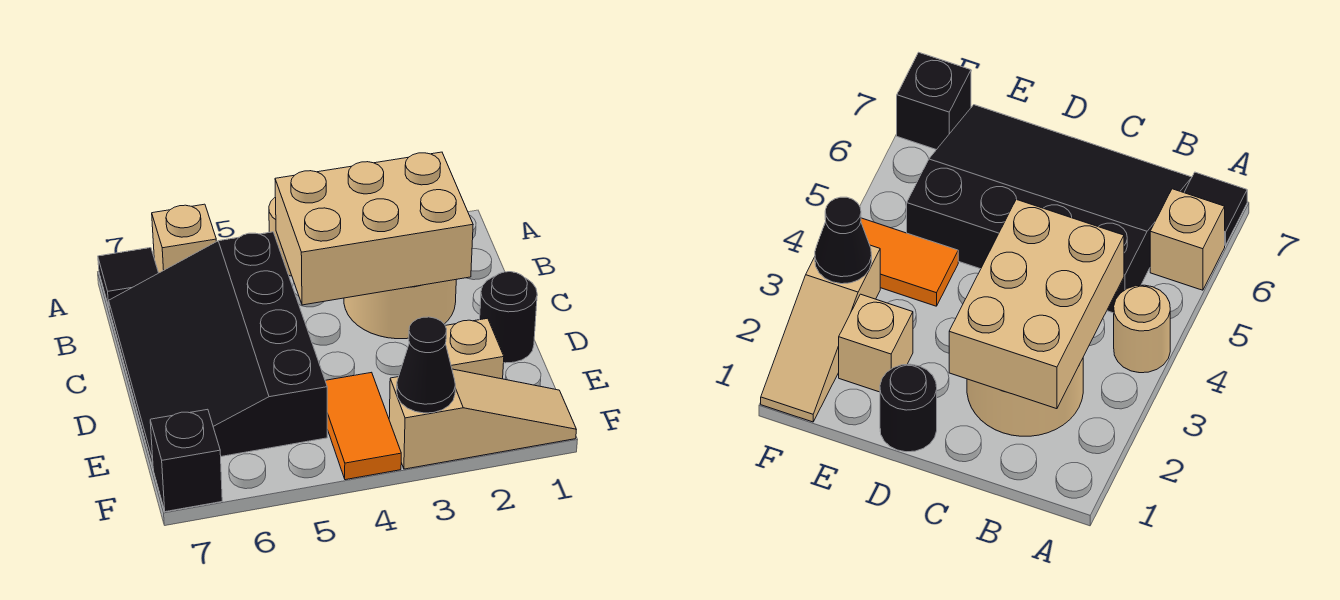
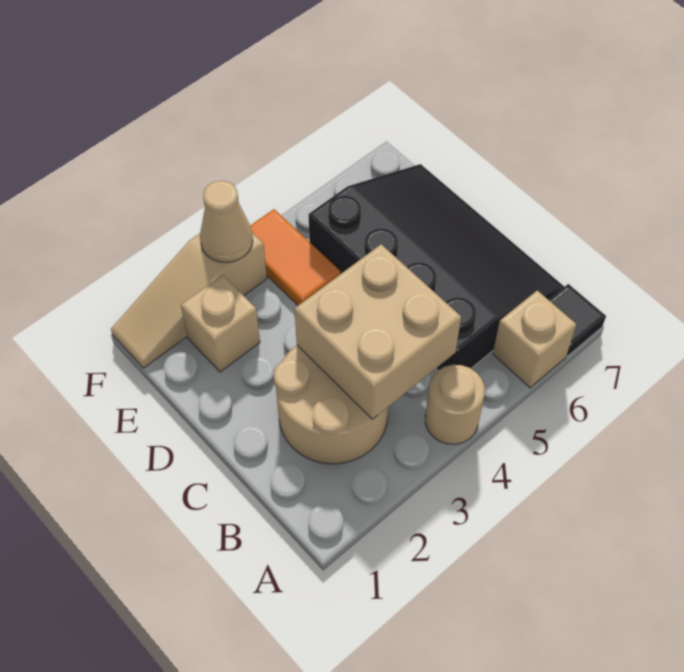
tan brick B2:C4 level 2 -> tan brick B3:C4 level 2
black round brick D1 level 1 -> none
black cone F3 level 2 -> tan cone F3 level 2
black brick F7 level 1 -> none

